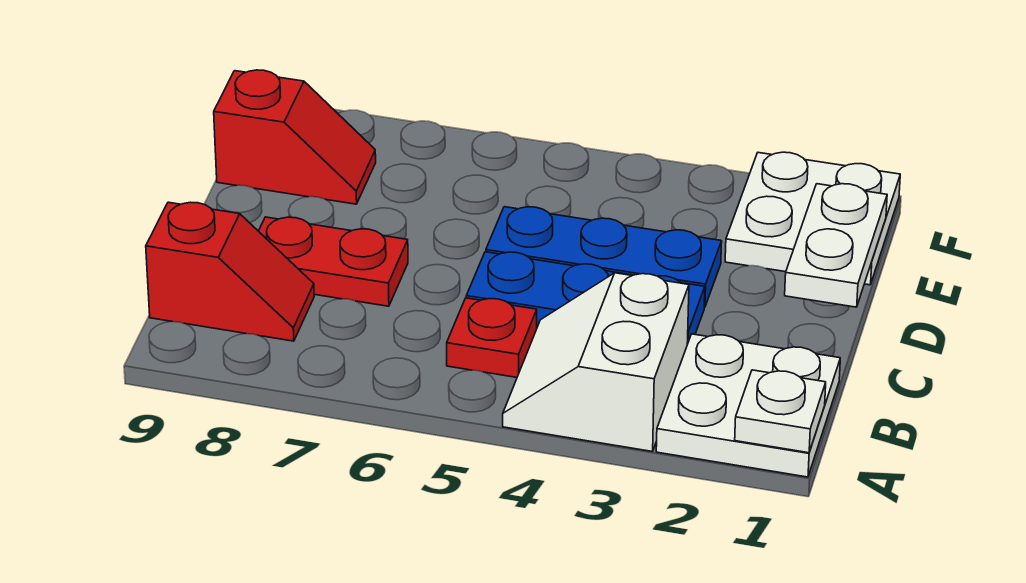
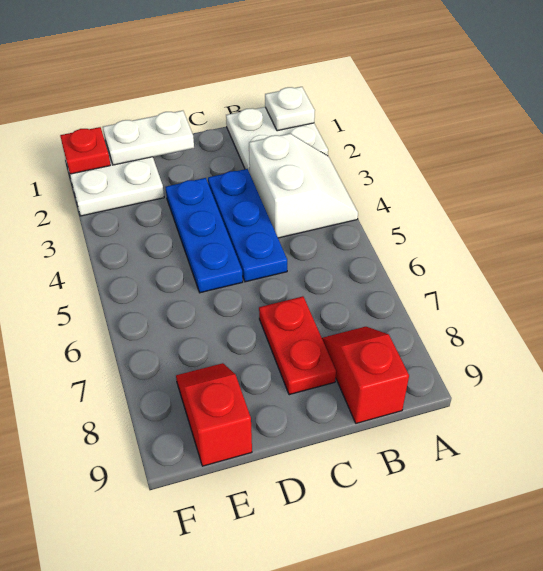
white slope A3:B4 level 1 top 3 -> white slope A3:B4 level 1 top B
red plate B5 level 1 -> red plate F1 level 2

